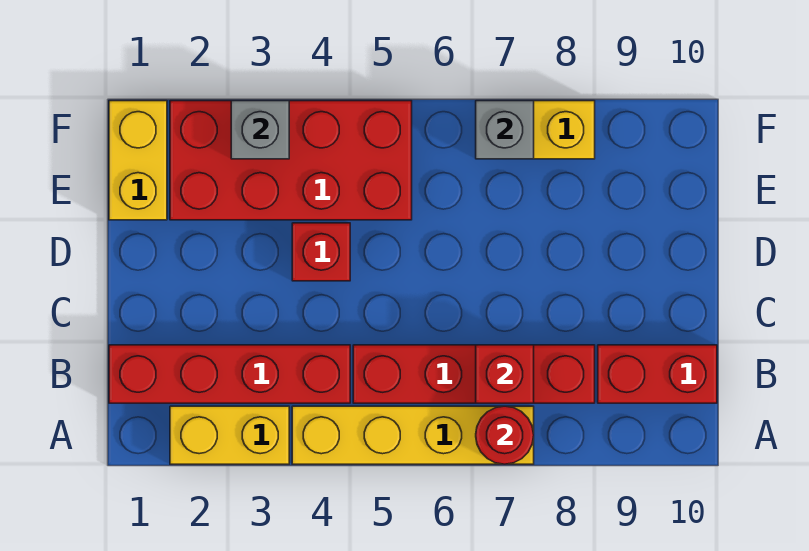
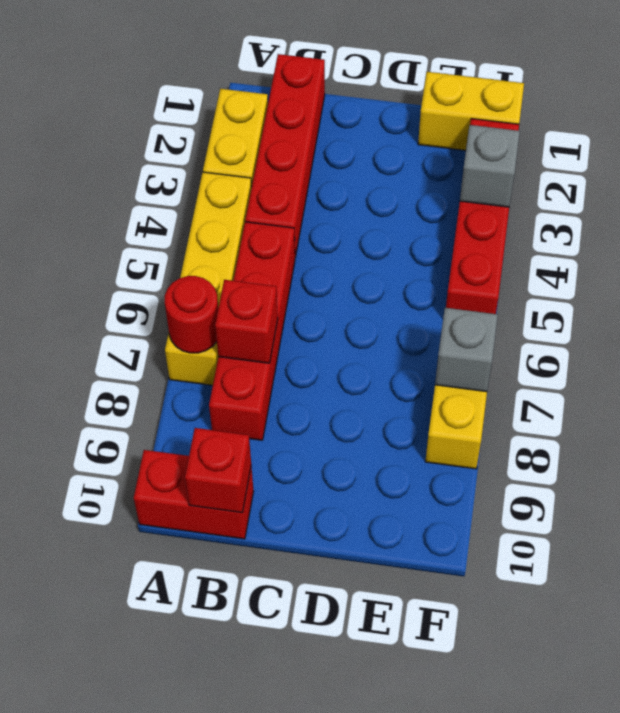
red brick B9:B10 level 1 -> red brick A10:B10 level 1
red brick D4 level 1 -> red brick B10 level 2
red brick E2:F5 level 1 -> red brick F2:F5 level 1

